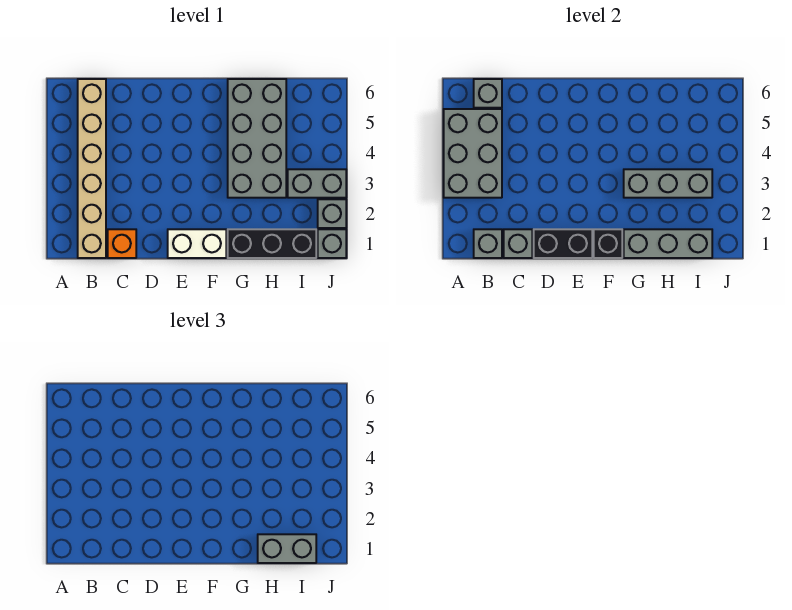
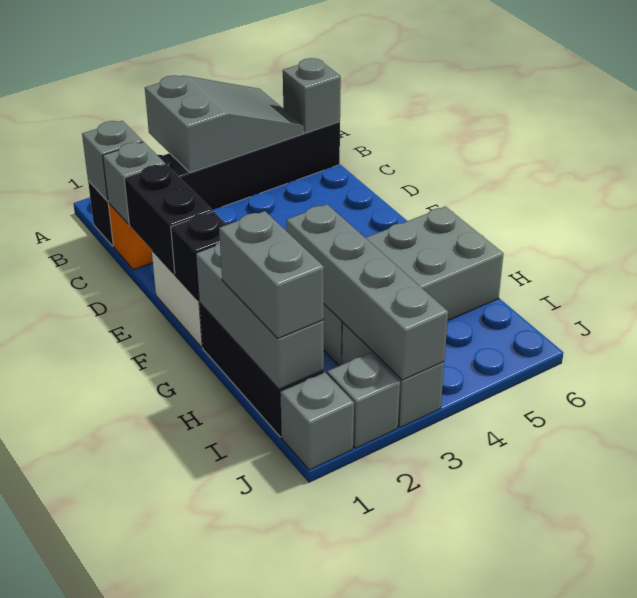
grey brick A3:B5 level 2 -> grey slope A3:B5 level 2 top 3
tan brick B1:B6 level 1 -> black brick B1:B6 level 1
grey brick G3:I3 level 2 -> grey brick G3:J3 level 2

